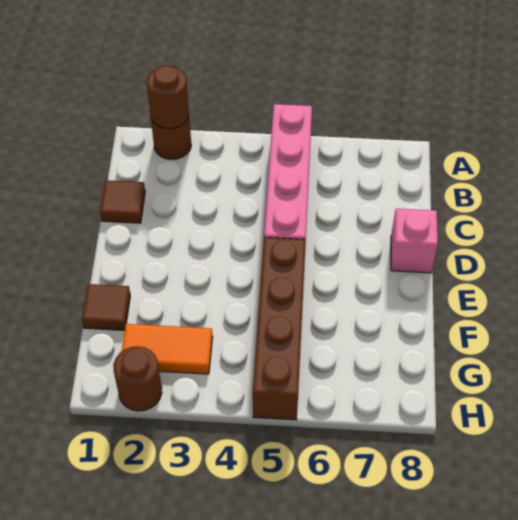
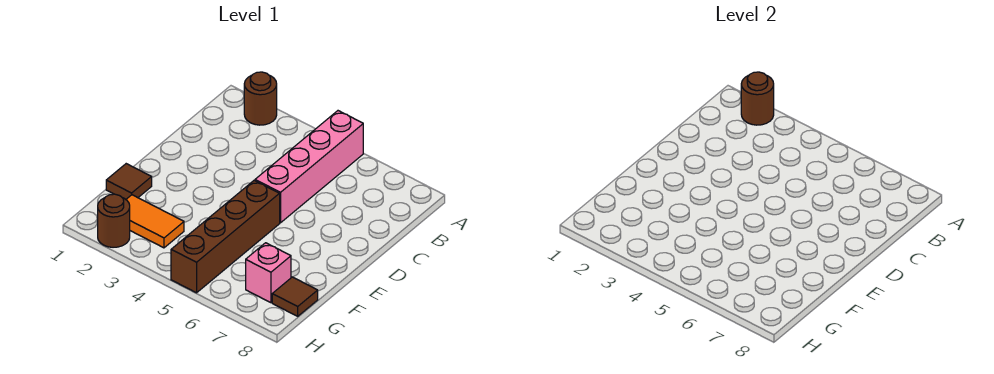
brown tile C1 level 1 -> brown tile G8 level 1
pink brick D8 level 1 -> pink brick G7 level 1

